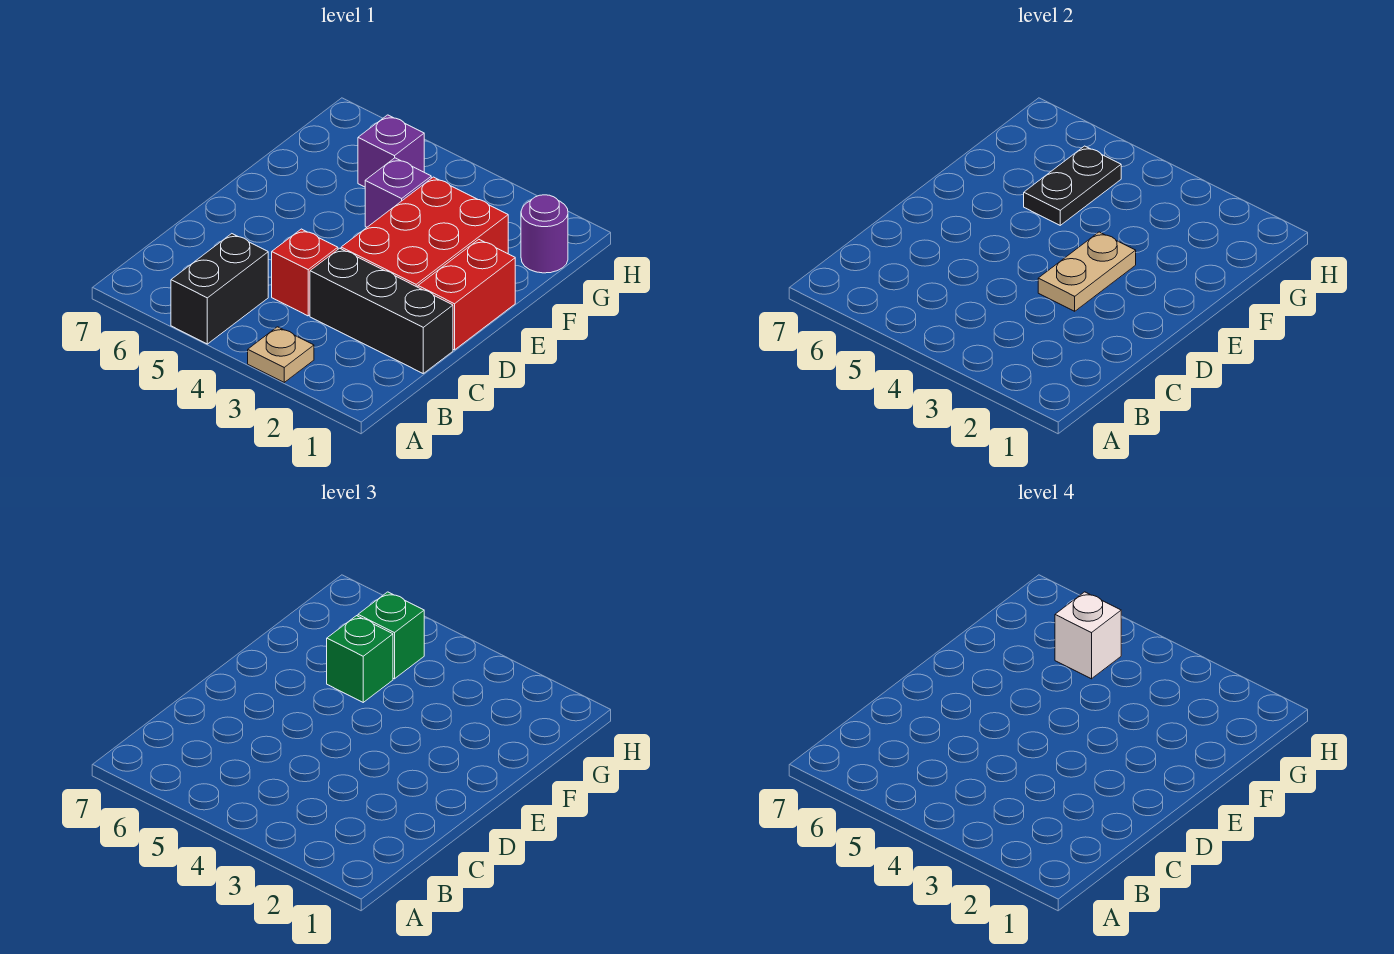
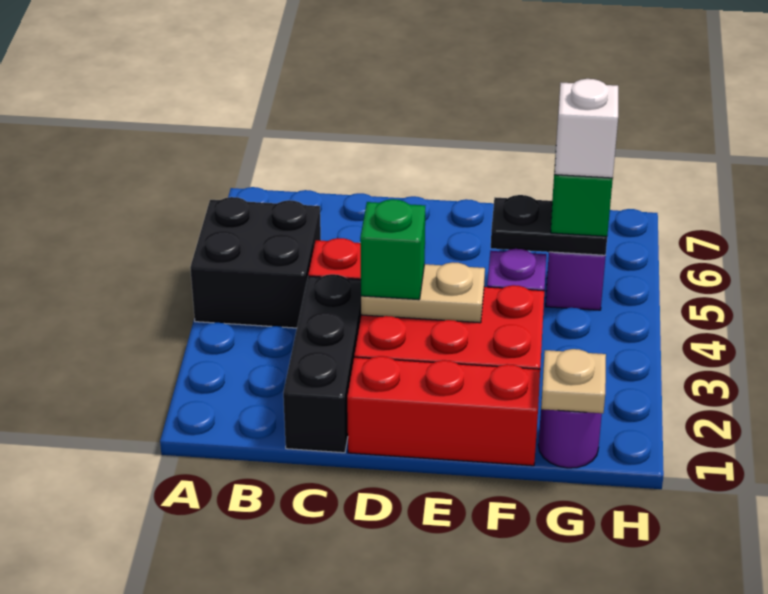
tan plate A3 level 1 -> tan plate G1 level 2
black brick A5:B5 level 1 -> black brick A4:B5 level 1
red brick D1:E1 level 1 -> red brick D1:F1 level 1
green brick F5 level 3 -> green brick D3 level 3

